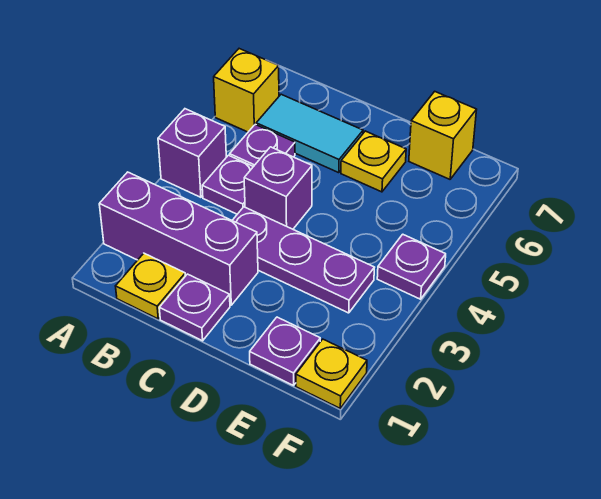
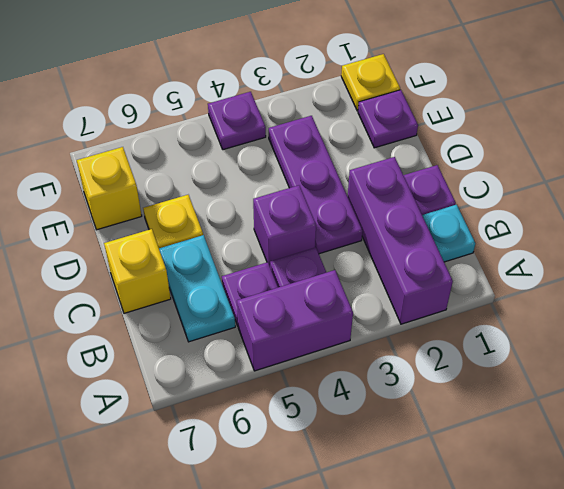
purple brick A4 level 1 -> purple brick A4:A5 level 1
yellow brick A6 level 1 -> yellow brick C7 level 1
yellow plate B1 level 1 -> cyan plate B1 level 1
cyan tile B6:C6 level 1 -> cyan plate B6:C6 level 1

